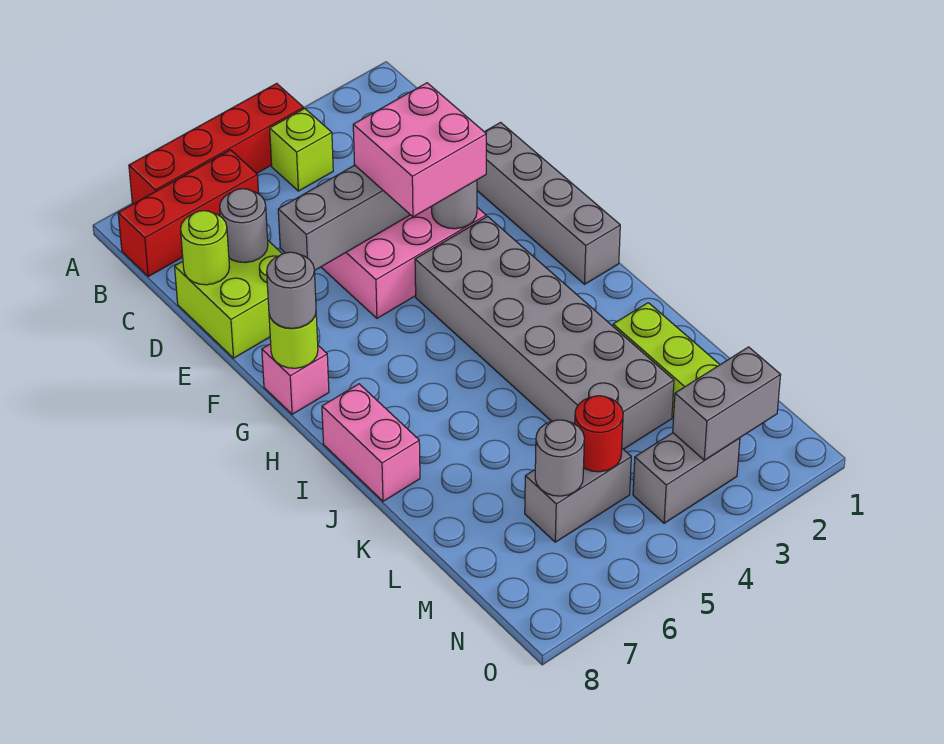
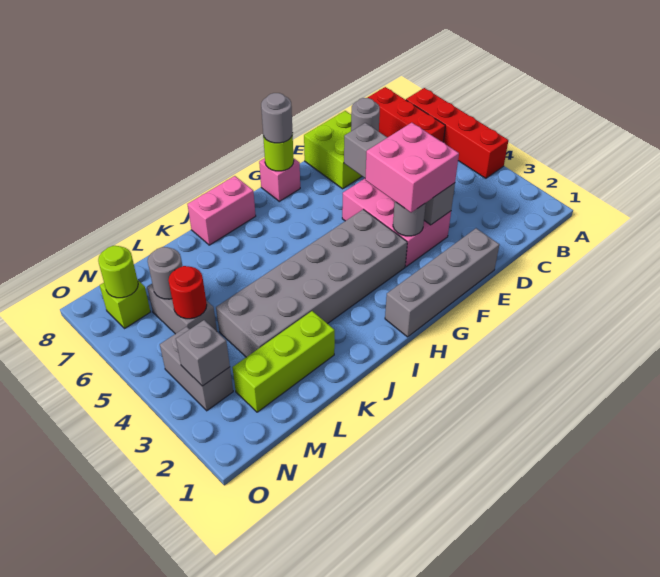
lime brick B4 level 1 -> lime brick N7 level 1
lime round brick D8 level 2 -> lime round brick N7 level 2
grey brick N2:N3 level 2 -> grey brick N3 level 2

